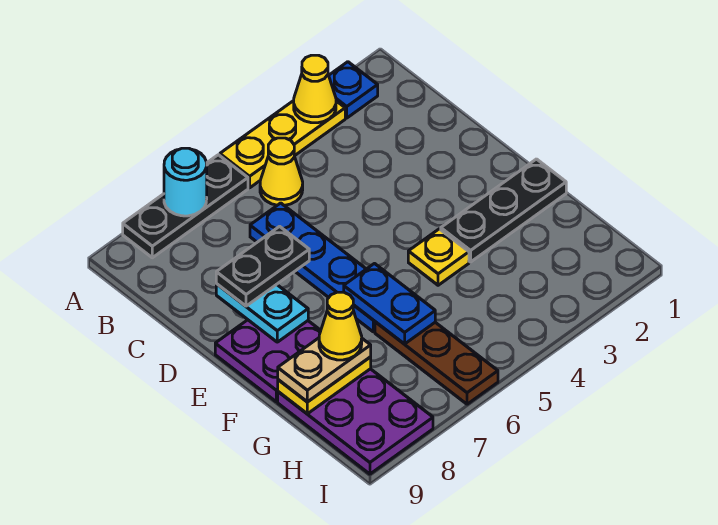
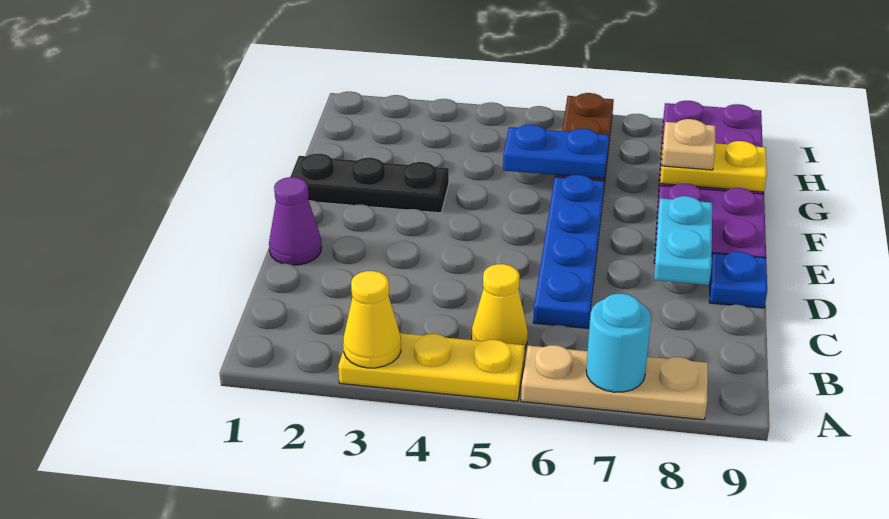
blue plate A2 level 1 -> blue plate D9 level 1
black plate A6:A8 level 1 -> tan plate A6:A8 level 1
none -> purple cone D1 level 1
black plate D7:D8 level 3 -> none
yellow plate F4 level 1 -> none
blue plate F6:G6 level 2 -> blue plate G5:G6 level 2
tan plate G8:G9 level 3 -> tan plate G8 level 3
yellow cone G8 level 4 -> none

